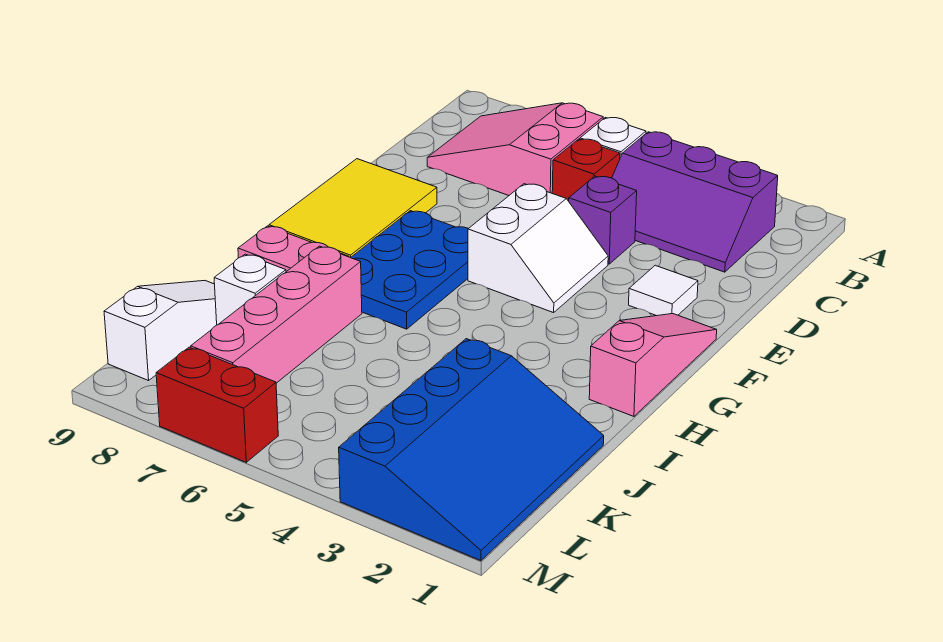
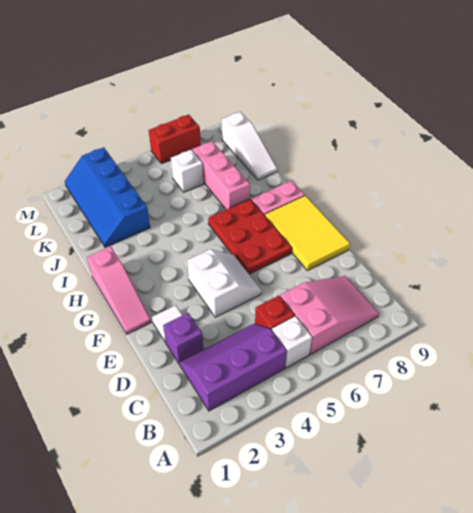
purple brick D4 level 1 -> purple brick D2 level 1
white slope E4:F5 level 1 top 5 -> white slope E4:F5 level 1 top 4
blue plate F6:H7 level 1 -> red plate F6:H7 level 1
pink brick I7:L7 level 1 -> pink brick I7:K7 level 1
blue slope J1:M3 level 1 top 3 -> blue slope J2:M3 level 1 top 3
white brick J8 level 1 -> white brick K6 level 1

